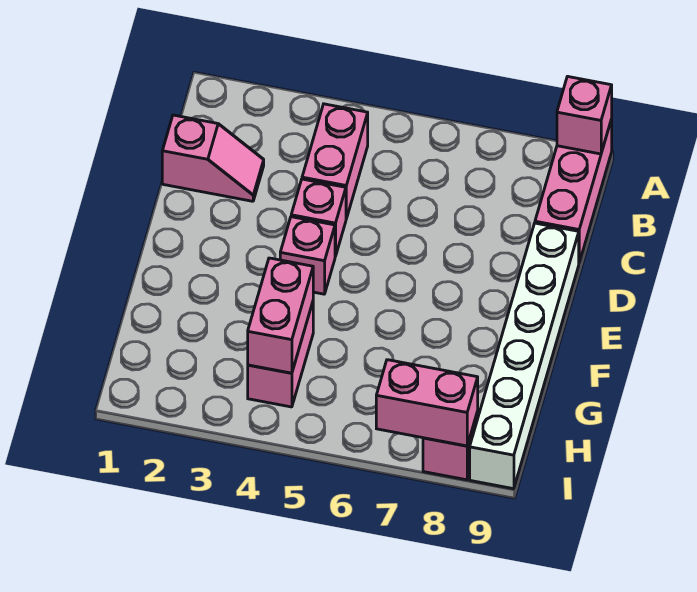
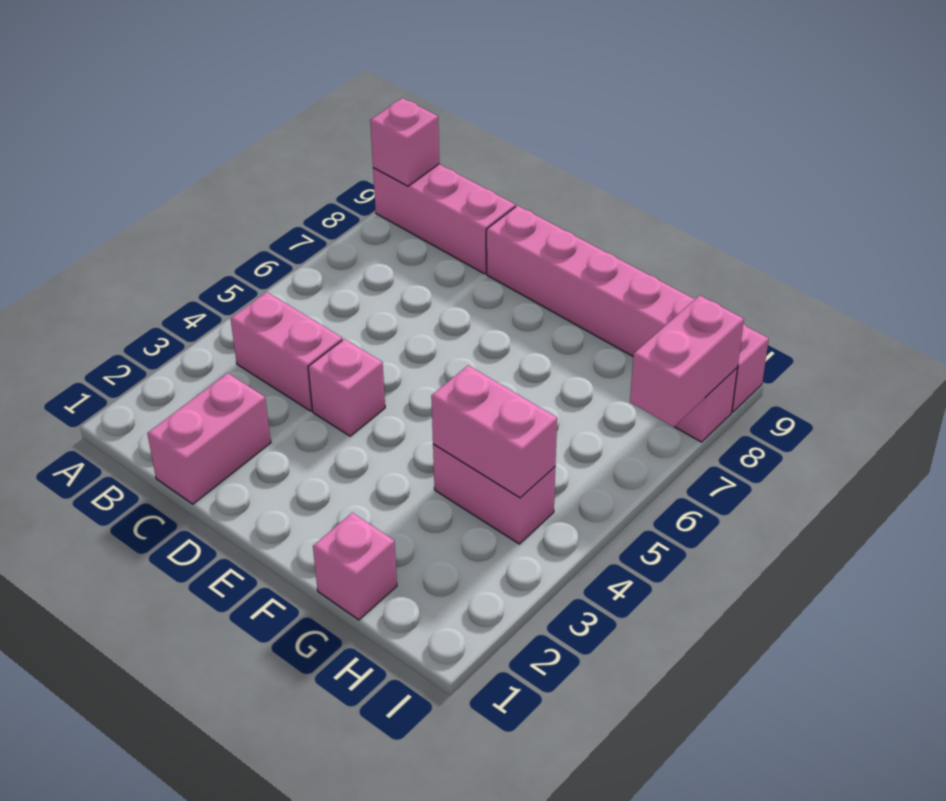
pink slope C1:C2 level 1 top 1 -> pink brick C1:C2 level 1
white brick D9:I9 level 1 -> pink brick D9:I9 level 1
pink brick E4 level 1 -> pink brick G1 level 1

